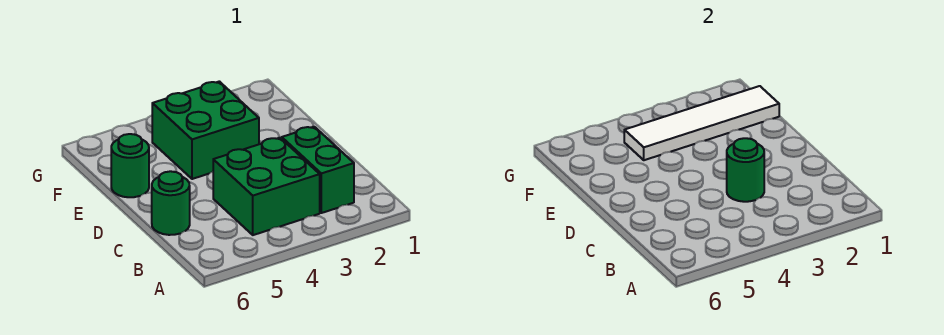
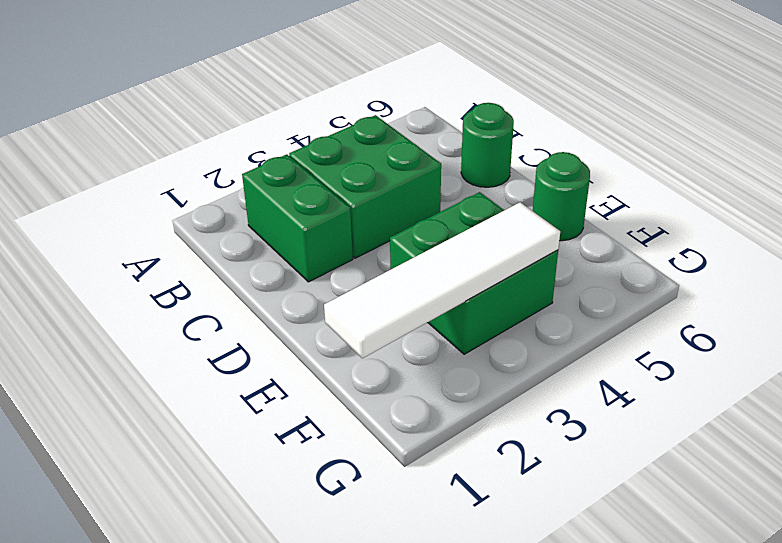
green round brick C3 level 2 -> none

